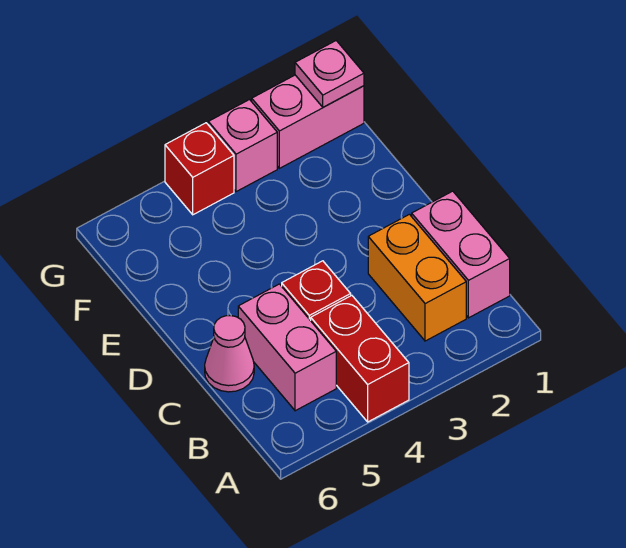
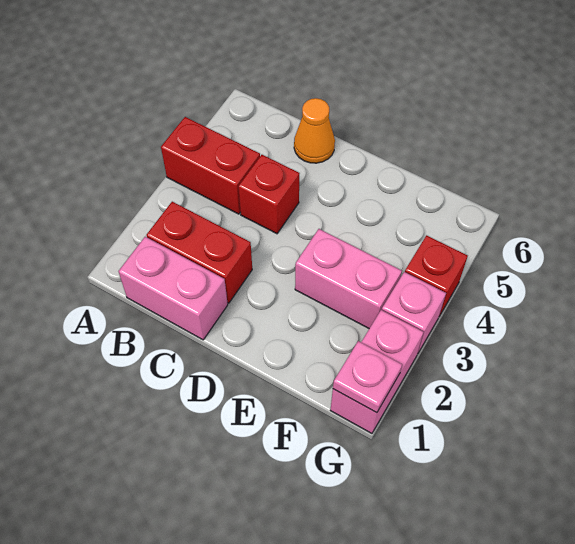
orange brick B2:C2 level 1 -> red brick B2:C2 level 1
pink brick B5:C5 level 1 -> pink brick E3:F3 level 1
pink cone C6 level 1 -> orange cone C6 level 1

